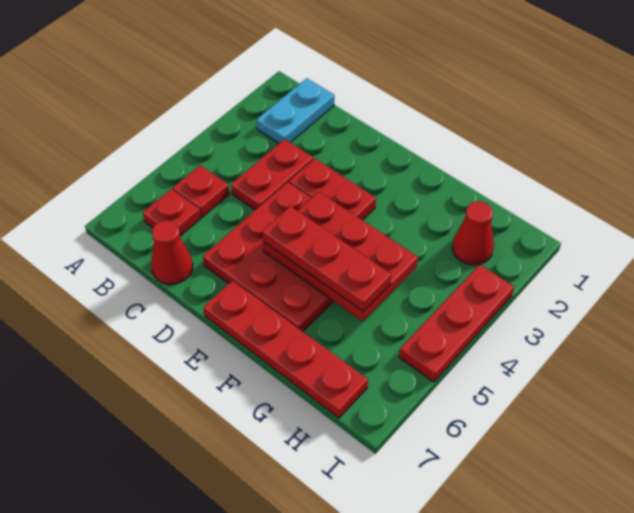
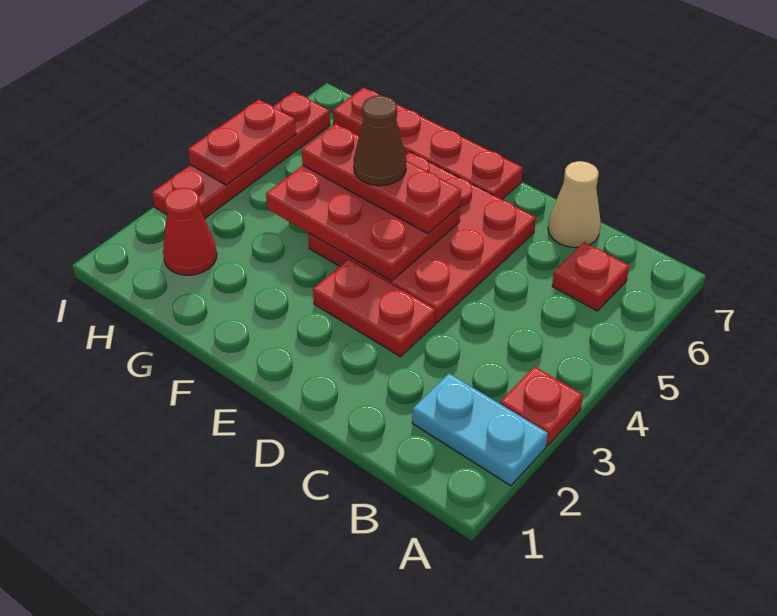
cyan plate B1:B2 level 1 -> cyan plate A2:B2 level 1
red plate B5 level 1 -> red plate A3 level 1
red plate C3:C4 level 1 -> red plate I4:I5 level 2
red cone C7 level 1 -> tan cone C7 level 1
none -> brown cone F5 level 4
red plate I3:I5 level 1 -> red plate I3:I6 level 1

